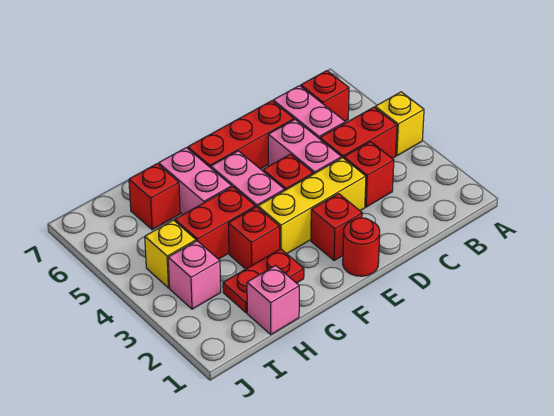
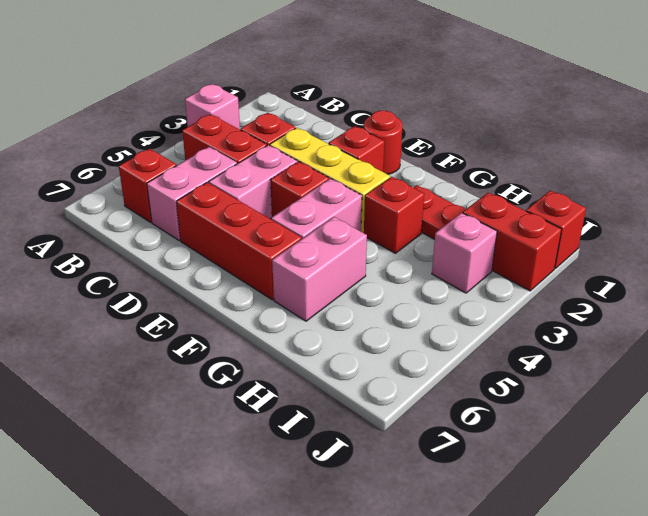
yellow brick A4 level 1 -> none
red brick G4:H4 level 1 -> red brick I2:J2 level 1
pink brick H1 level 1 -> pink brick A3 level 1
red brick H6 level 1 -> red brick J1 level 1
yellow brick I4 level 1 -> none

